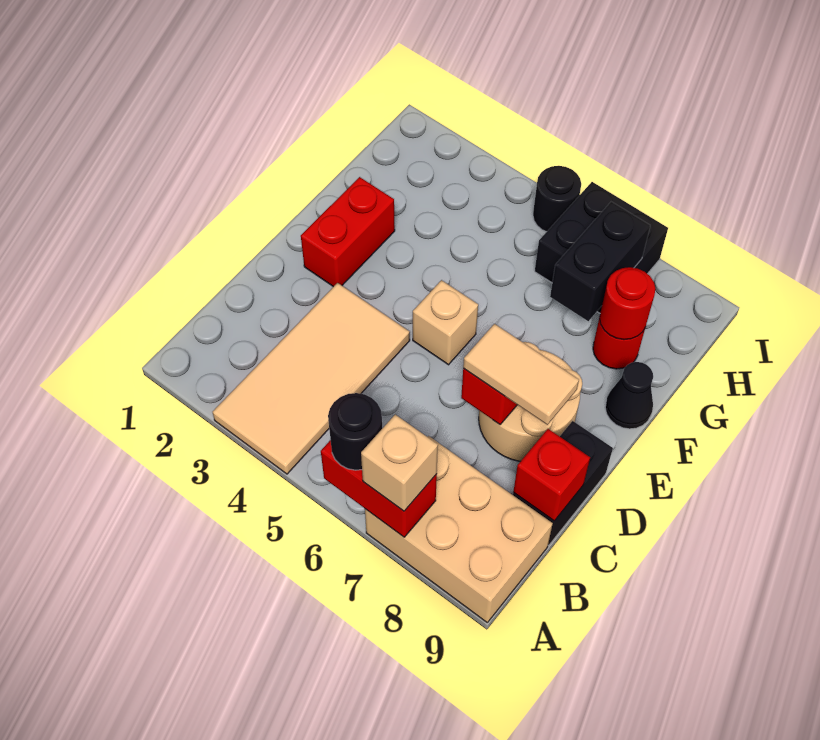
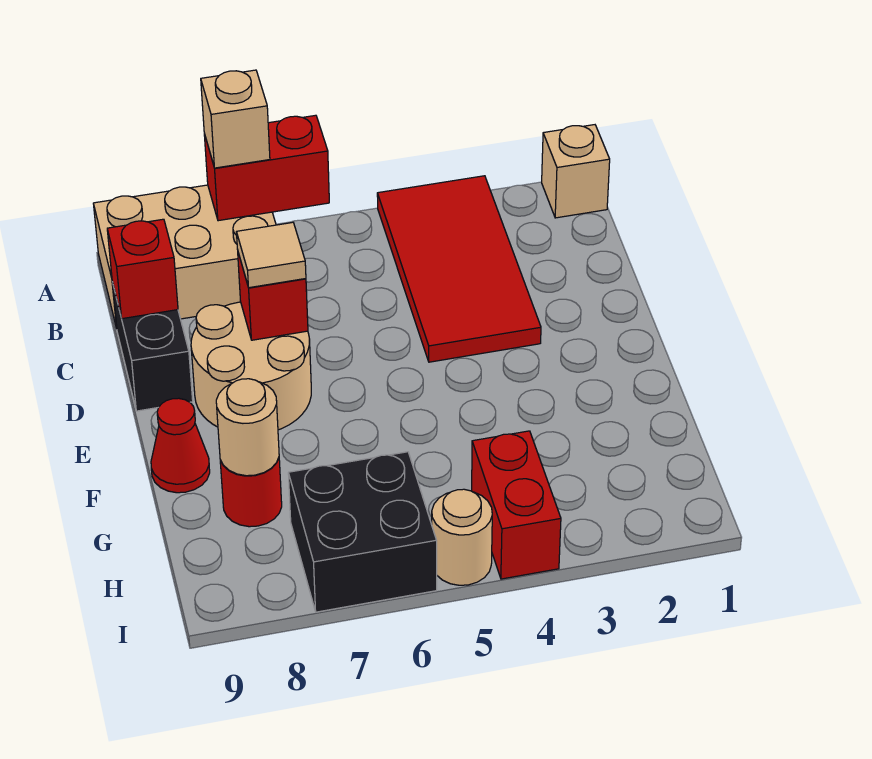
tan tile A3:D4 level 1 -> red tile A3:D4 level 1
black round brick A6 level 3 -> none
tan tile D7:D8 level 3 -> tan tile D7 level 3
red brick E2:F2 level 1 -> red brick H4:I4 level 1
tan brick E5 level 1 -> tan brick A1 level 1
black cone F9 level 1 -> red cone F9 level 1
black brick G7:H7 level 2 -> none
red round brick G8 level 2 -> tan round brick G8 level 2
black round brick I5 level 1 -> tan round brick I5 level 1

